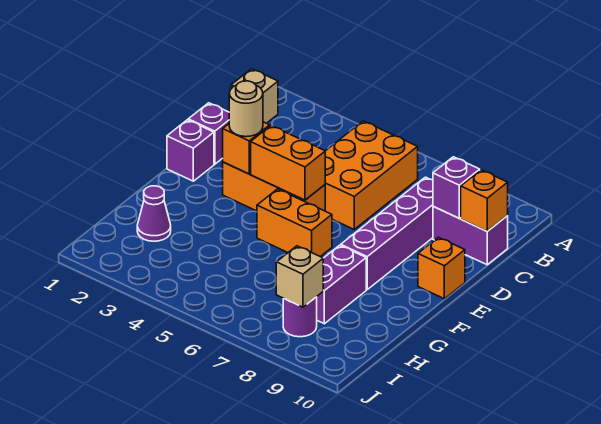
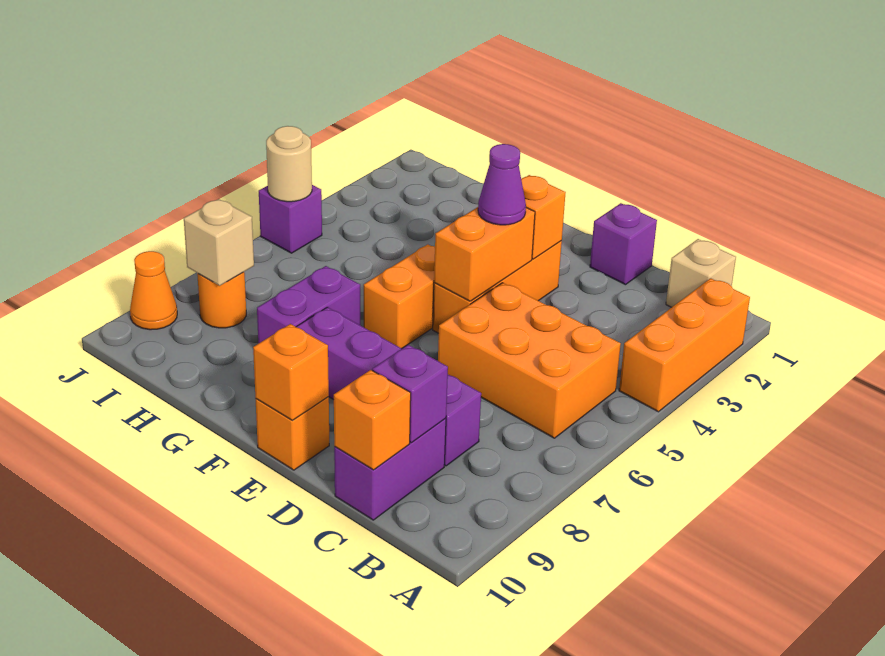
none -> orange brick A2:A4 level 1
purple brick E1 level 1 -> purple brick J5 level 1
tan round brick E3 level 3 -> tan round brick J5 level 2
none -> orange brick E10 level 2
purple brick G8:H8 level 1 -> purple brick G7:G8 level 1
purple cone H2 level 1 -> purple cone E4 level 3
purple round brick I8 level 1 -> orange round brick I8 level 1
none -> orange cone J9 level 1

